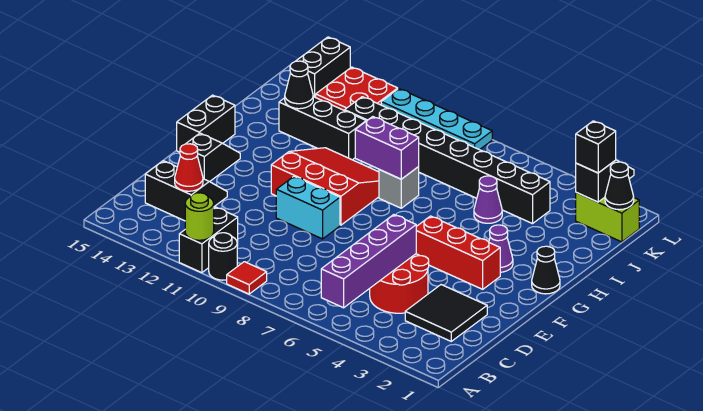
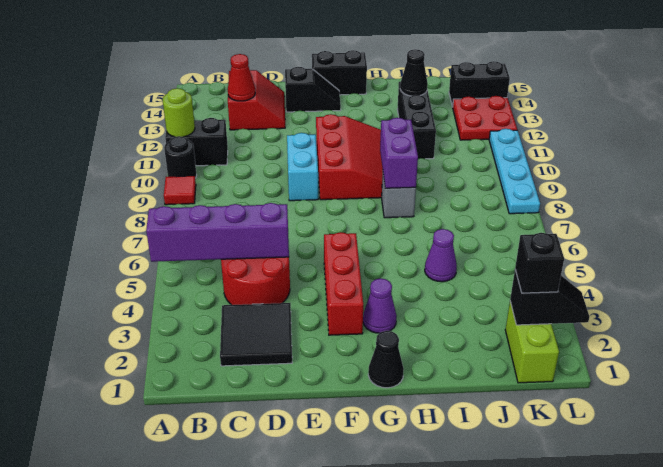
black slope C13:D14 level 1 top C -> red slope C13:D14 level 1 top C
black brick J4:J11 level 1 -> none
black cone K1 level 2 -> none

